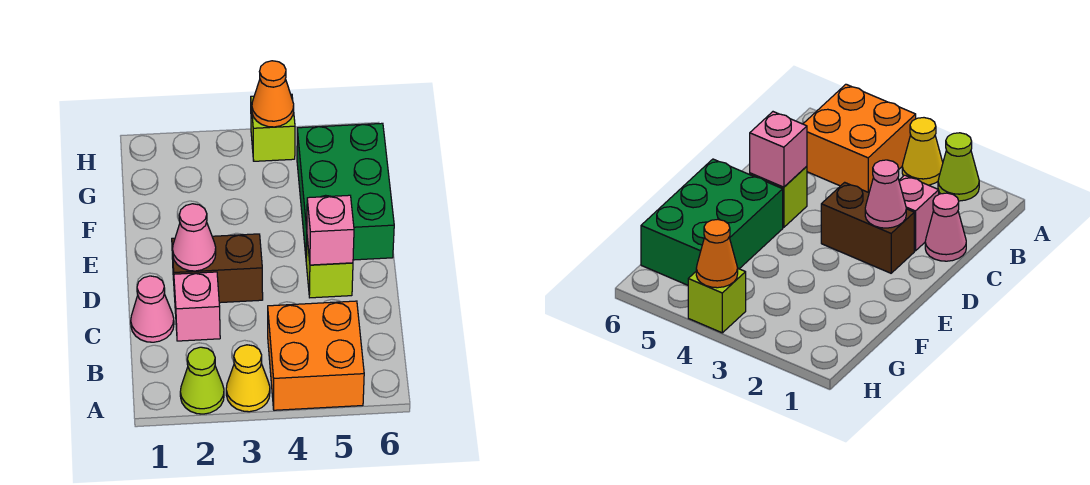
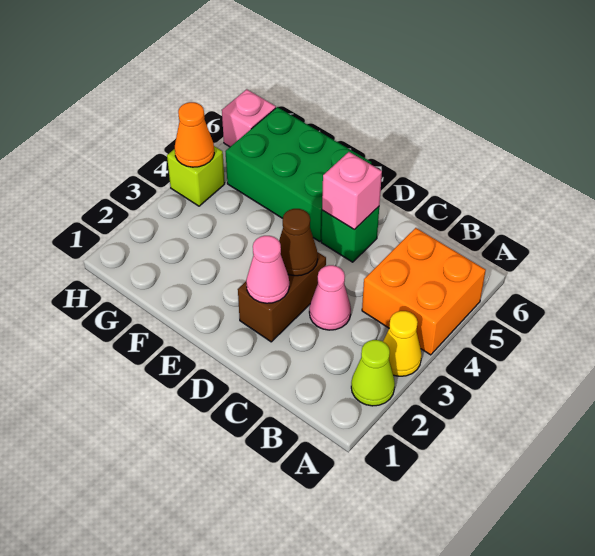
pink cone C1 level 1 -> pink cone C3 level 1
pink brick C2 level 1 -> pink brick H6 level 1
none -> brown cone D3 level 2
lime brick D5 level 1 -> green brick D5 level 1

